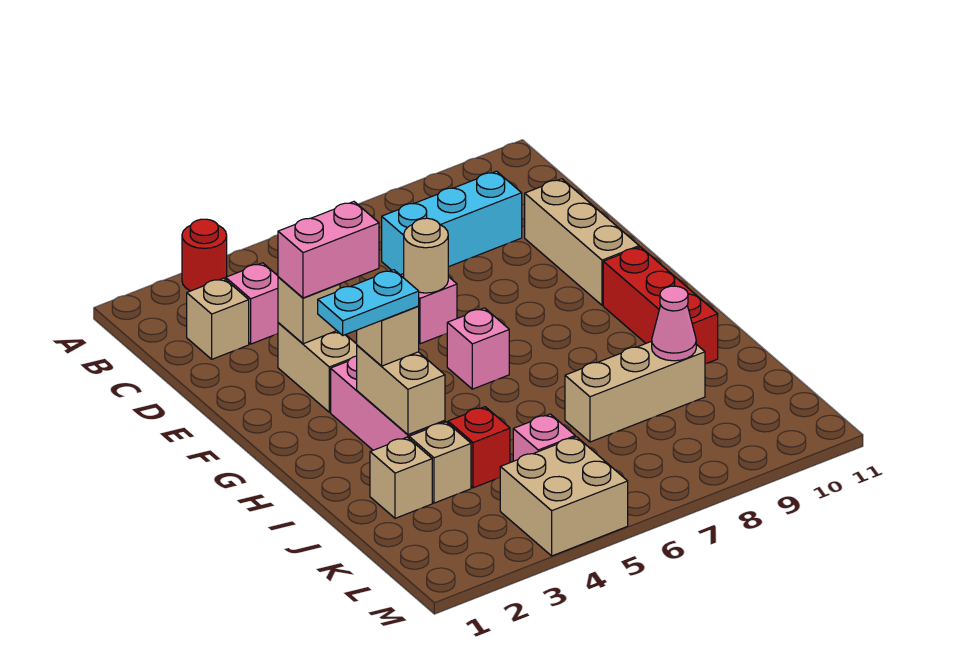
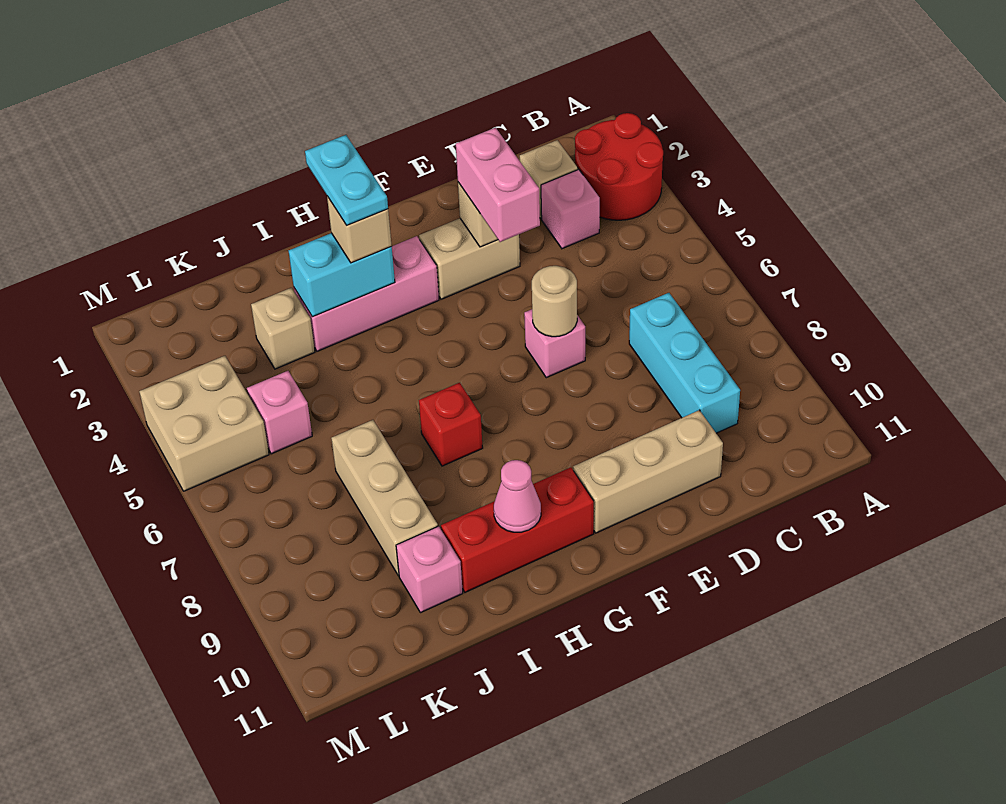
red round brick A3 level 1 -> red round brick A2:B3 level 1
pink brick G6 level 1 -> pink brick J10 level 1
tan brick H3:I3 level 2 -> cyan brick H3:I3 level 2
tan brick J2 level 1 -> none
red brick J4 level 1 -> red brick H7 level 1
pink cone J9 level 2 -> pink cone H10 level 2

